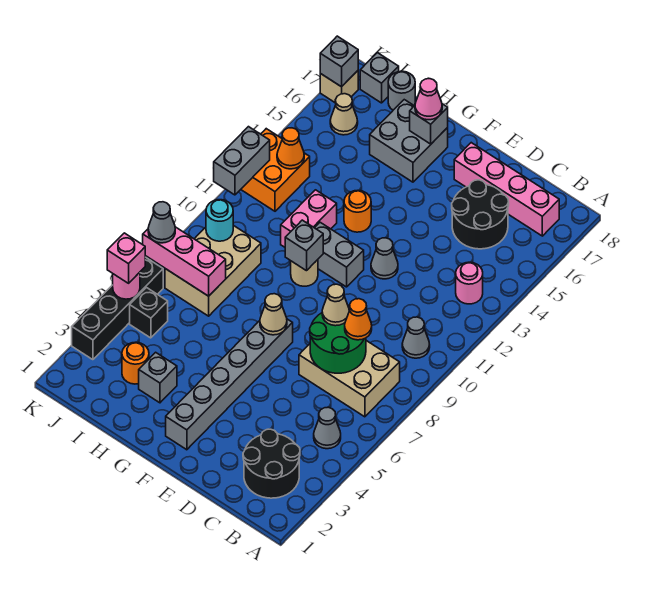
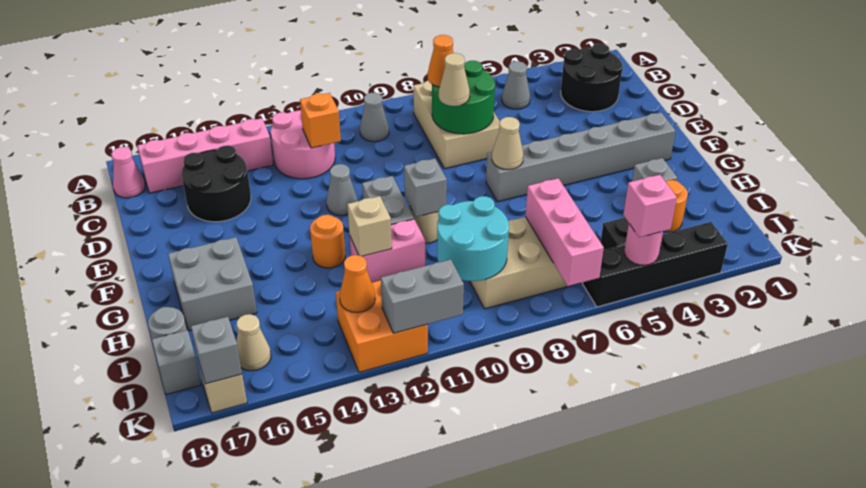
pink round brick B13 level 1 -> pink round brick B12:C13 level 1
pink brick B17:E17 level 1 -> pink brick B14:B17 level 1
none -> orange brick C12 level 2
grey brick G17 level 2 -> none
pink cone G17 level 3 -> pink cone B18 level 1
none -> tan brick H12 level 2
cyan round brick J9 level 2 -> cyan round brick I9:J10 level 2
grey cone K7 level 3 -> none

